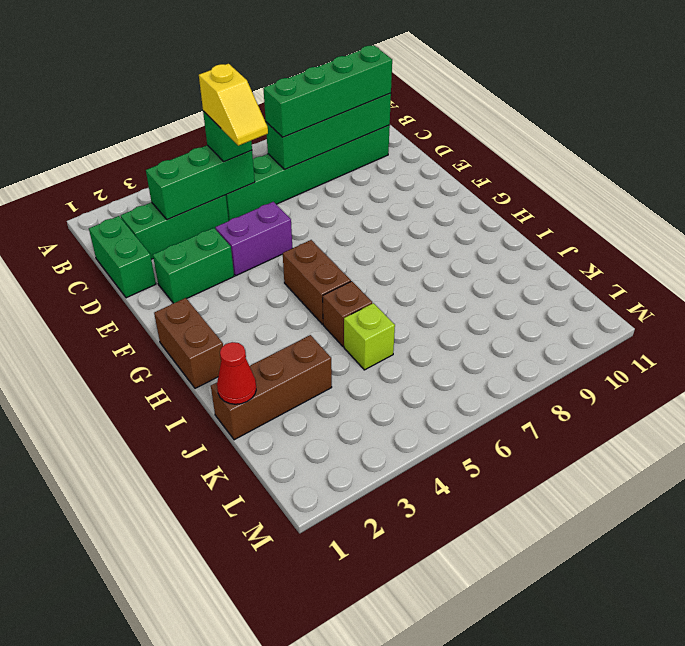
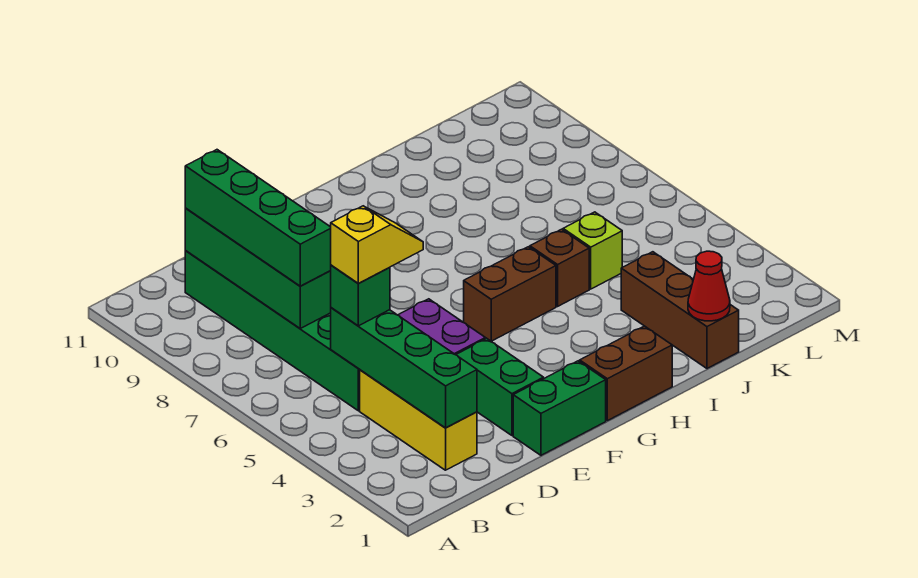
green brick C1:D1 level 1 -> green brick E1:F1 level 1
green brick C2:C4 level 1 -> yellow brick C2:C4 level 1
green brick C3:C5 level 2 -> green brick C2:C5 level 2

